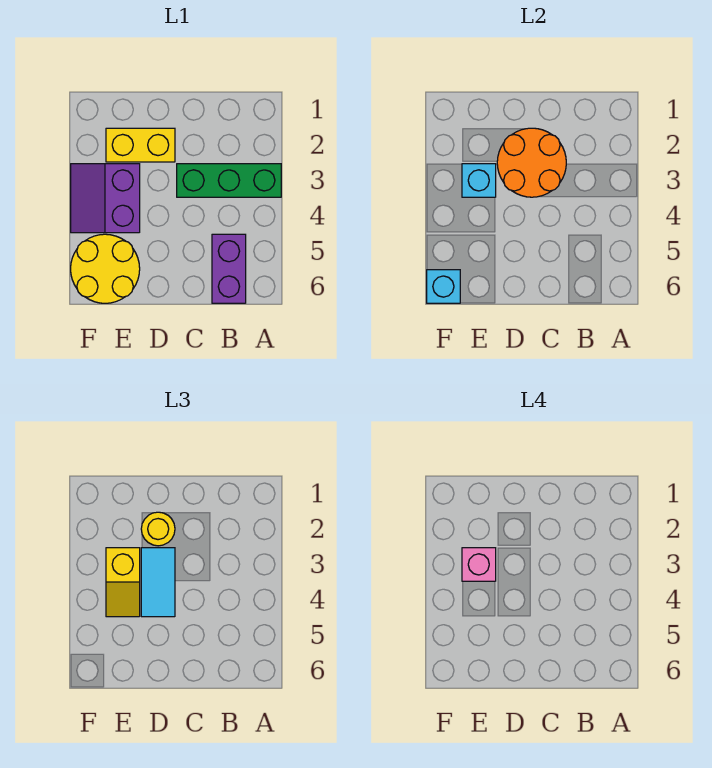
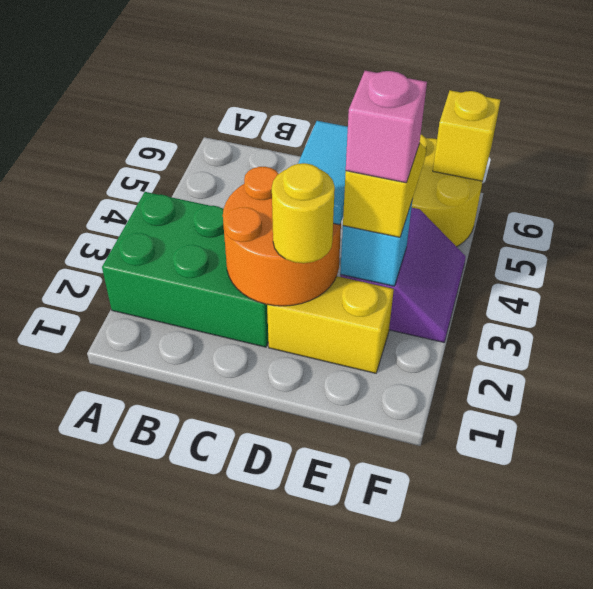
green brick A3:C3 level 1 -> green brick A2:C3 level 1
purple brick B5:B6 level 1 -> none
cyan brick F6 level 2 -> yellow brick F6 level 2

